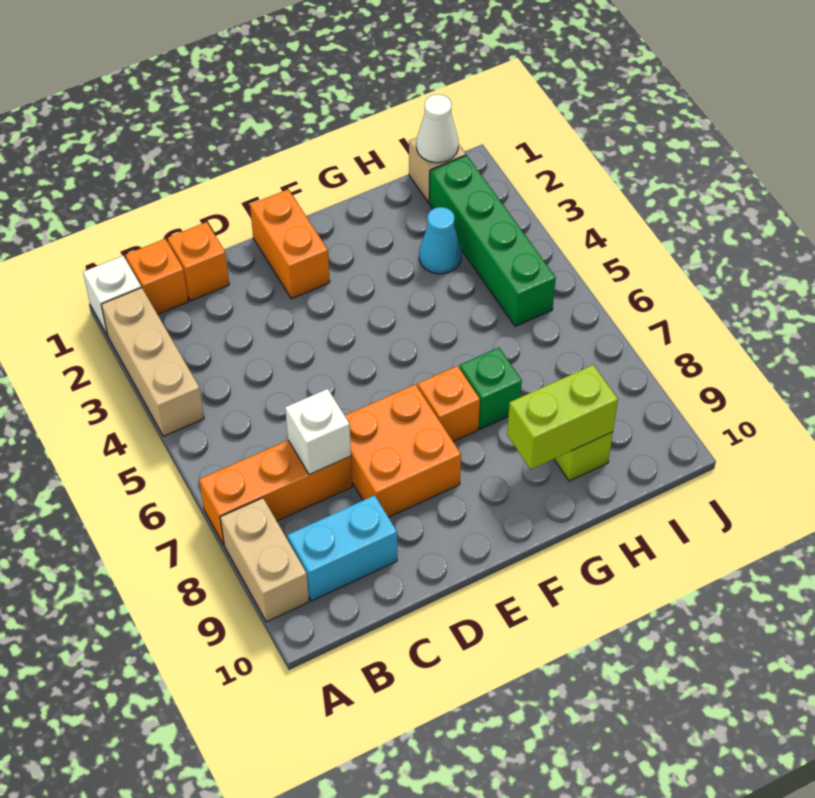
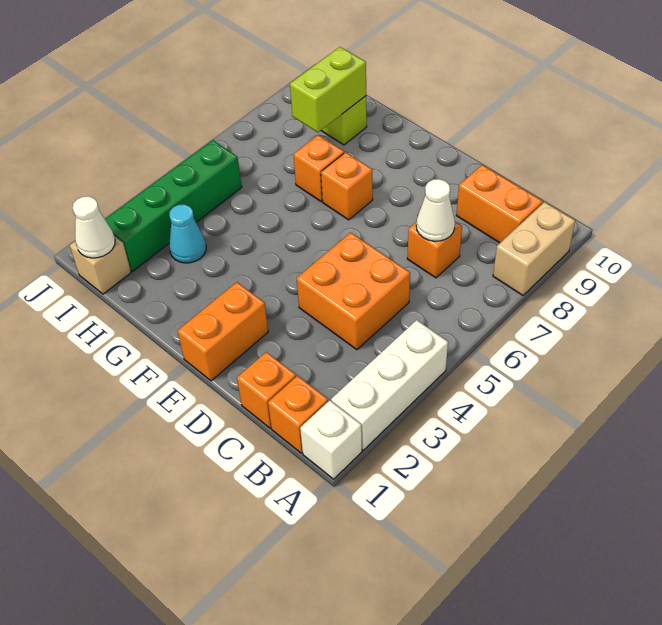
tan brick A2:A4 level 1 -> white brick A2:A4 level 1
orange brick A7:C7 level 1 -> orange brick C7 level 1
cyan brick B9:C9 level 1 -> orange brick B9:C9 level 1
white brick C7 level 2 -> white cone C7 level 2
orange brick D7:E8 level 1 -> orange brick C4:D5 level 1
green brick G7 level 1 -> orange brick G7 level 1
lime brick G9:H9 level 2 -> lime brick H8:H9 level 2

